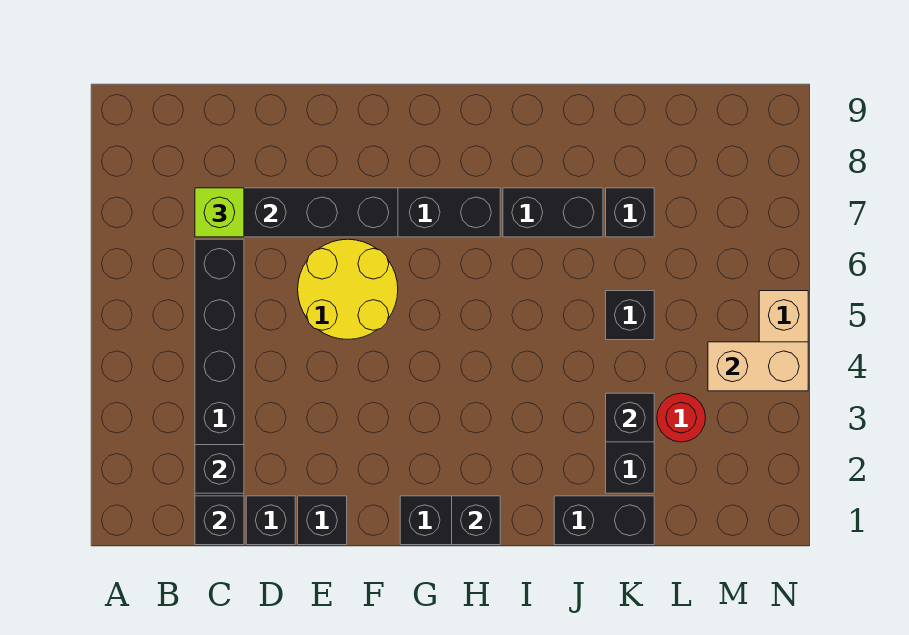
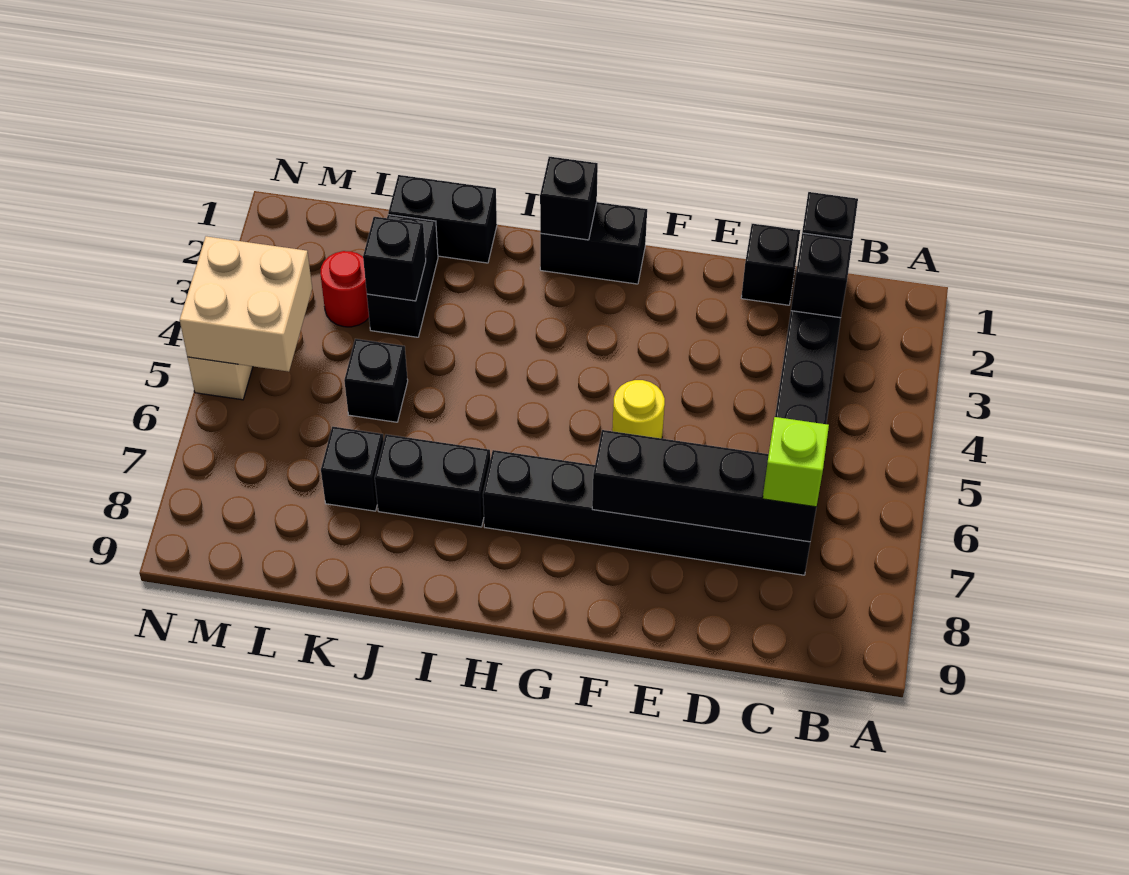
black brick E1 level 1 -> none
yellow round brick E5:F6 level 1 -> yellow round brick F5 level 1
tan brick M4:N4 level 2 -> tan brick M4:N5 level 2

